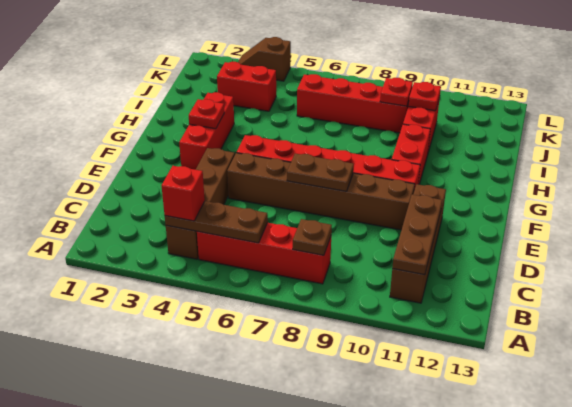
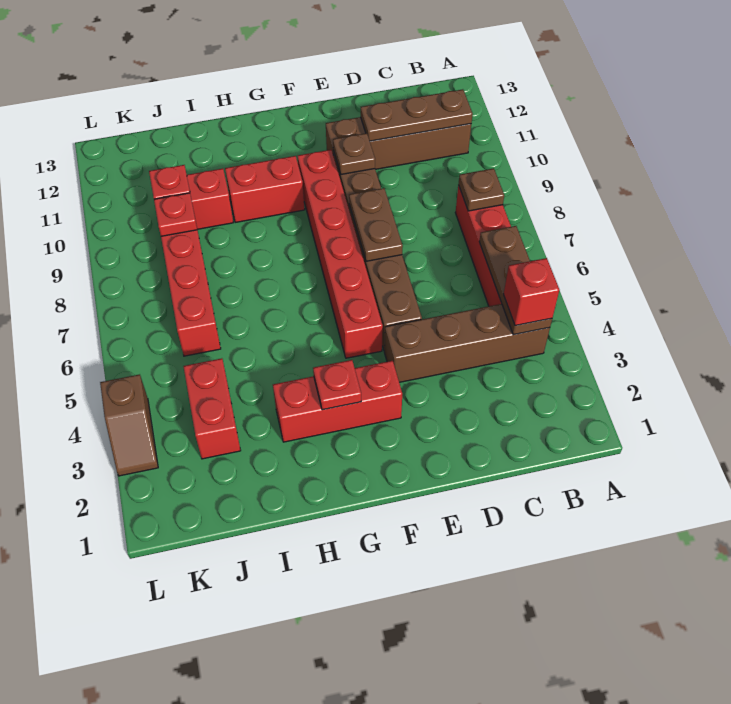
none -> brown plate E10 level 2

